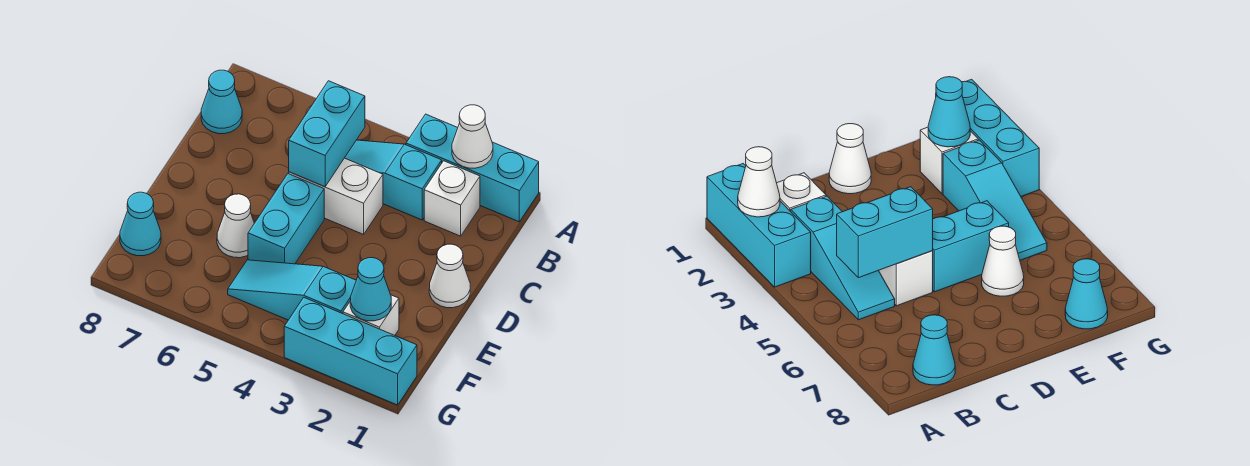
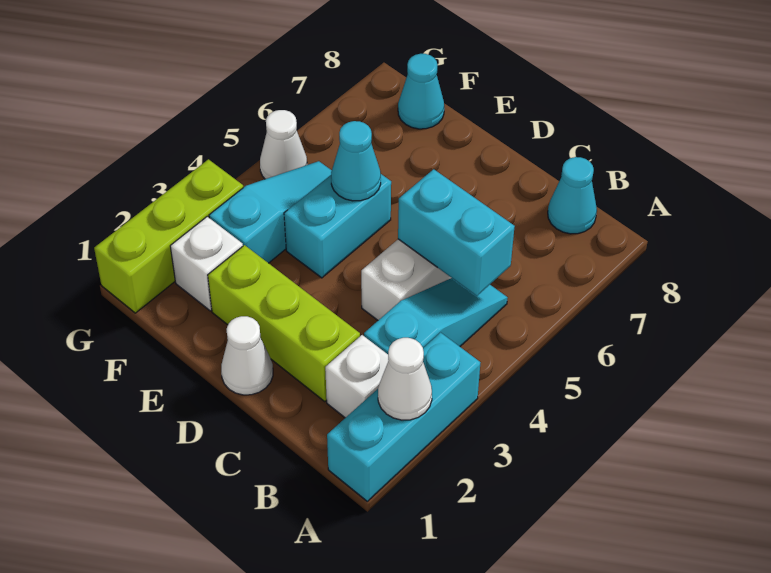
none -> lime brick C2:E2 level 1
cyan brick D5:E5 level 1 -> cyan brick E4:E5 level 1
white cone E6 level 1 -> white cone G5 level 1
cyan cone F2 level 2 -> cyan cone E5 level 2
cyan brick G1:G3 level 1 -> lime brick G1:G3 level 1

